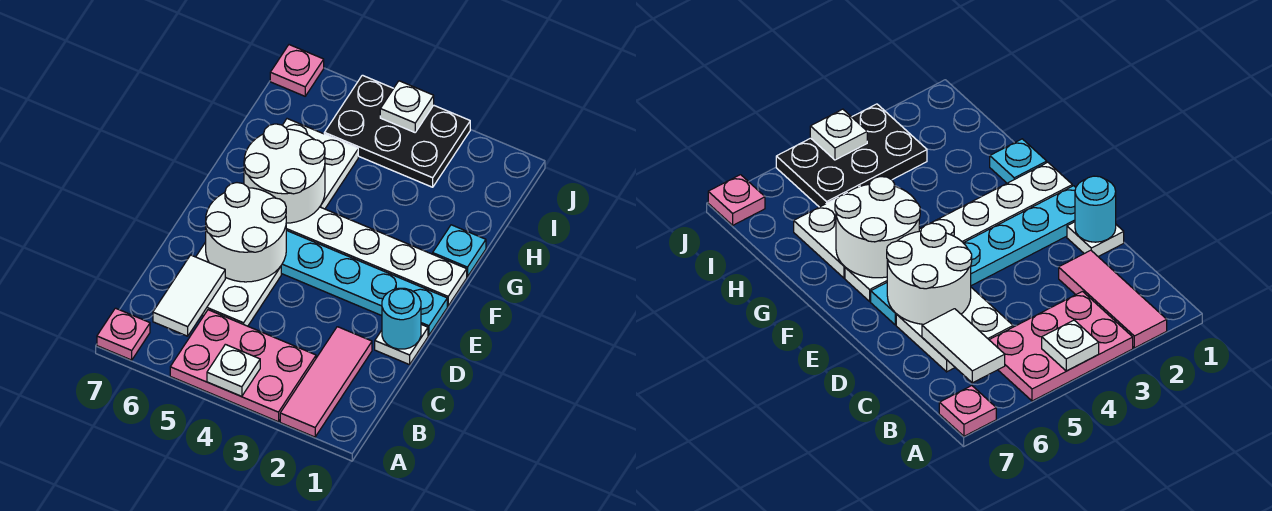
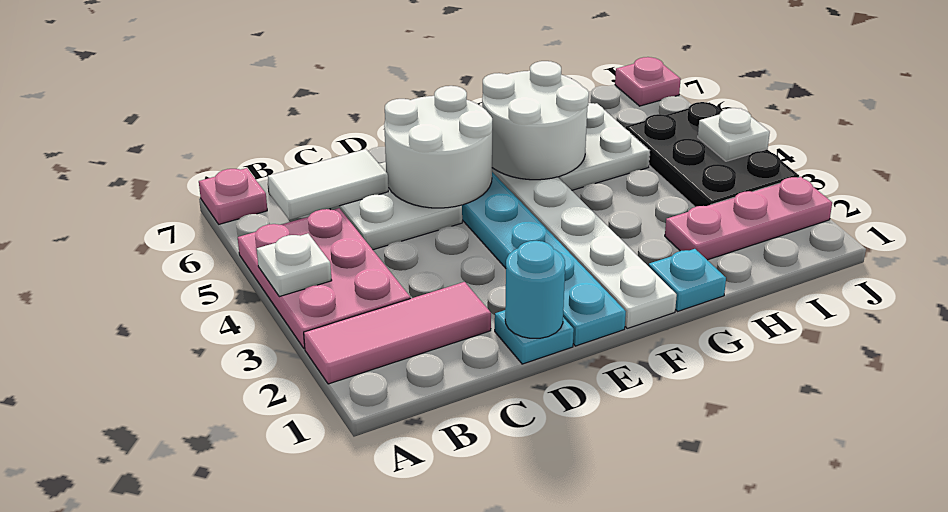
white plate D1 level 1 -> cyan plate D1 level 1
none -> pink plate H2:J2 level 1

